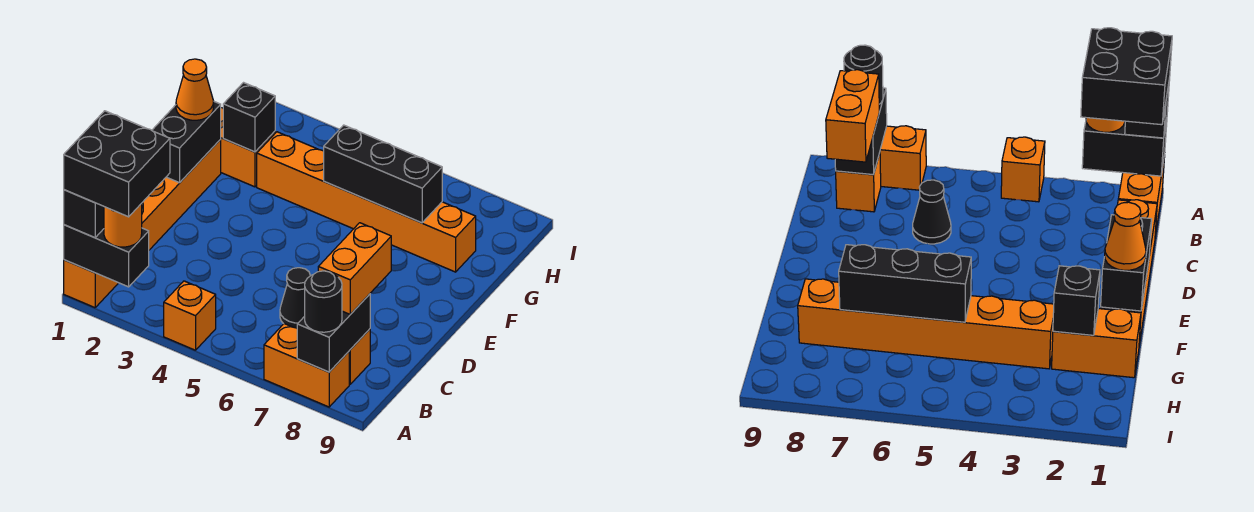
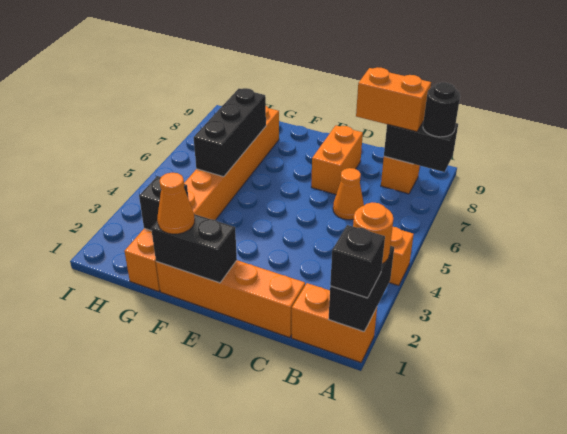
black brick A1:B2 level 4 -> none
orange brick A7:A8 level 1 -> orange brick D7:D8 level 1
black cone C6 level 1 -> orange cone C6 level 1

